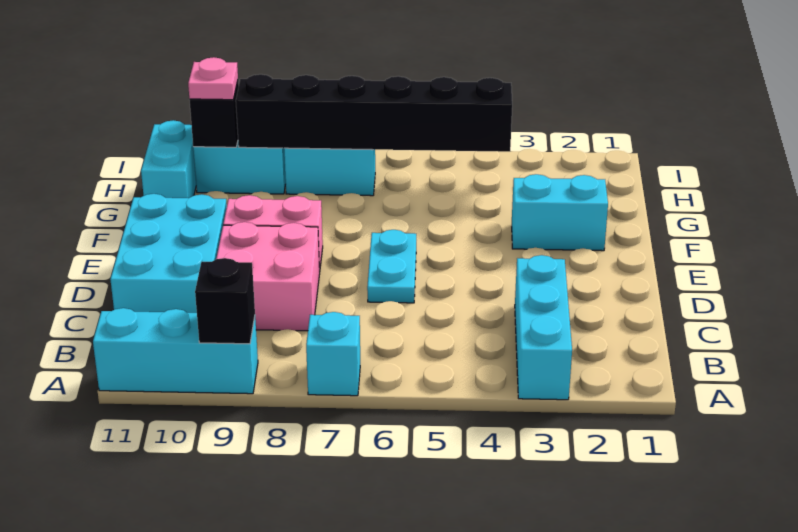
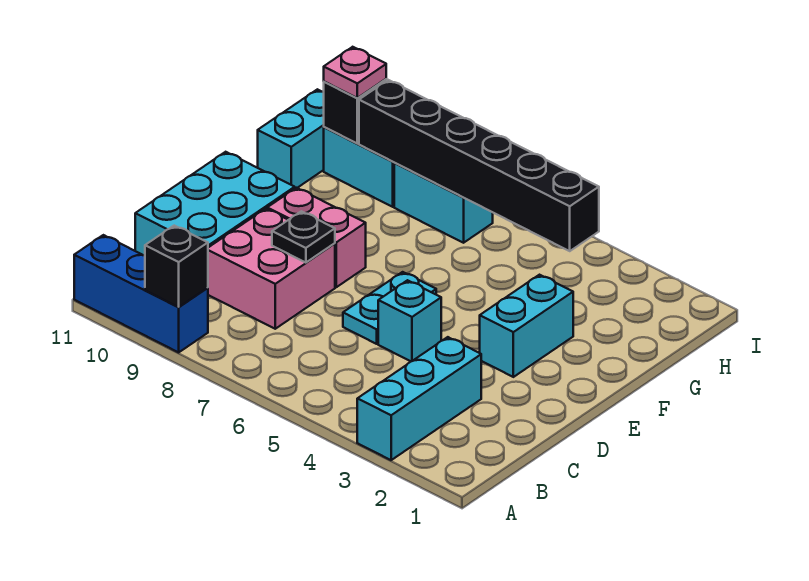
cyan brick A7 level 1 -> cyan brick D5 level 1
cyan brick A9:A11 level 1 -> blue brick A9:A11 level 1
none -> black plate D8 level 2
cyan brick F2:F3 level 1 -> cyan brick E3:F3 level 1

